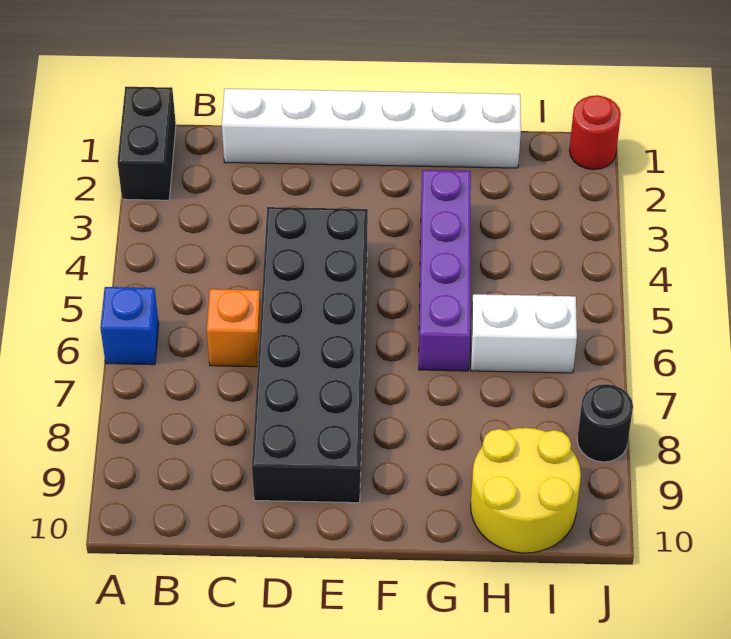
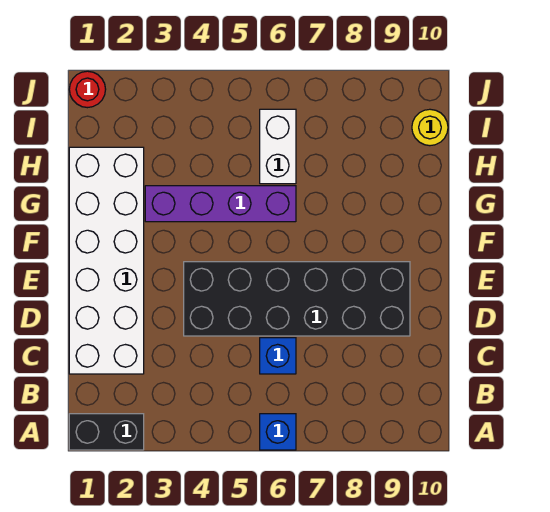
white brick C1:H1 level 1 -> white brick C1:H2 level 1
orange brick C6 level 1 -> blue brick C6 level 1
yellow round brick H9:I10 level 1 -> yellow round brick I10 level 1
black round brick J8 level 1 -> none

